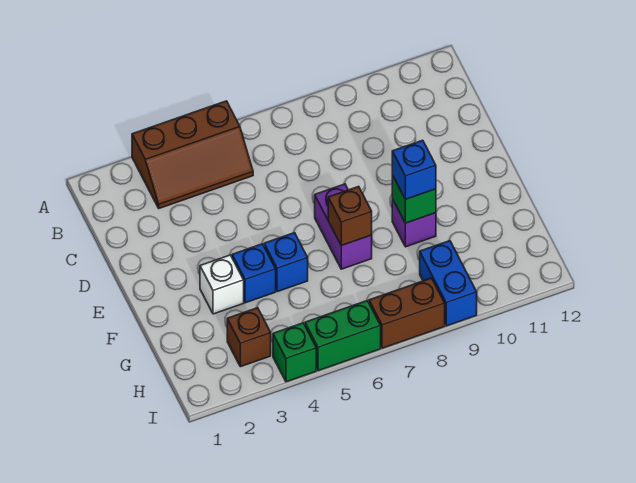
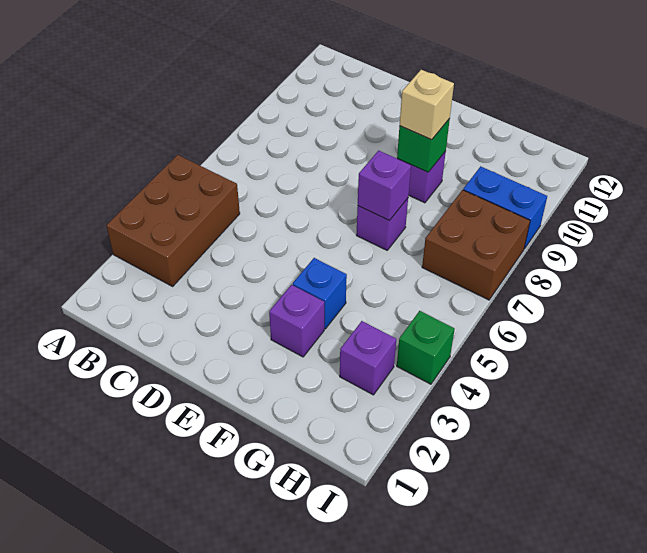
brown slope A3:B5 level 1 top A -> brown brick A3:B5 level 1
purple brick E7:F7 level 1 -> purple brick F7 level 1
white brick F3 level 1 -> purple brick F3 level 1
blue brick F5 level 1 -> none
brown brick F7 level 2 -> purple brick F7 level 2
blue brick F9 level 3 -> tan brick F9 level 3
brown brick H3 level 1 -> purple brick H3 level 1
green brick I5:I6 level 1 -> none
brown brick I7:I8 level 1 -> brown brick H7:I8 level 1

